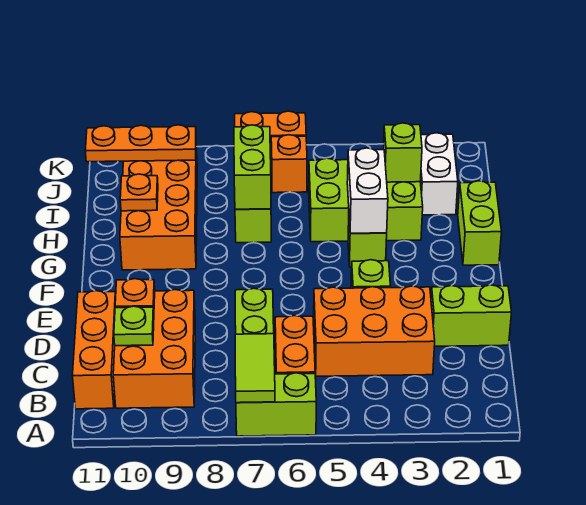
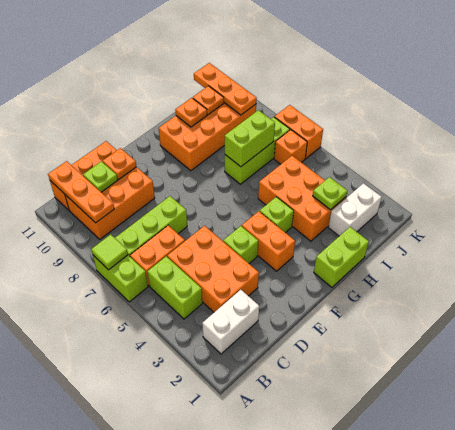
lime tile A7:B7 level 2 -> lime tile A7 level 2
none -> orange plate B9:B11 level 2
lime brick D1:D2 level 1 -> lime brick B4:B5 level 1
none -> orange brick F3:F4 level 1
white brick G4:H4 level 2 -> white brick B2:C2 level 1
lime brick H3:I5 level 1 -> orange brick H3:I5 level 1
lime brick I3 level 2 -> lime plate I3 level 2
none -> orange plate I10 level 2

